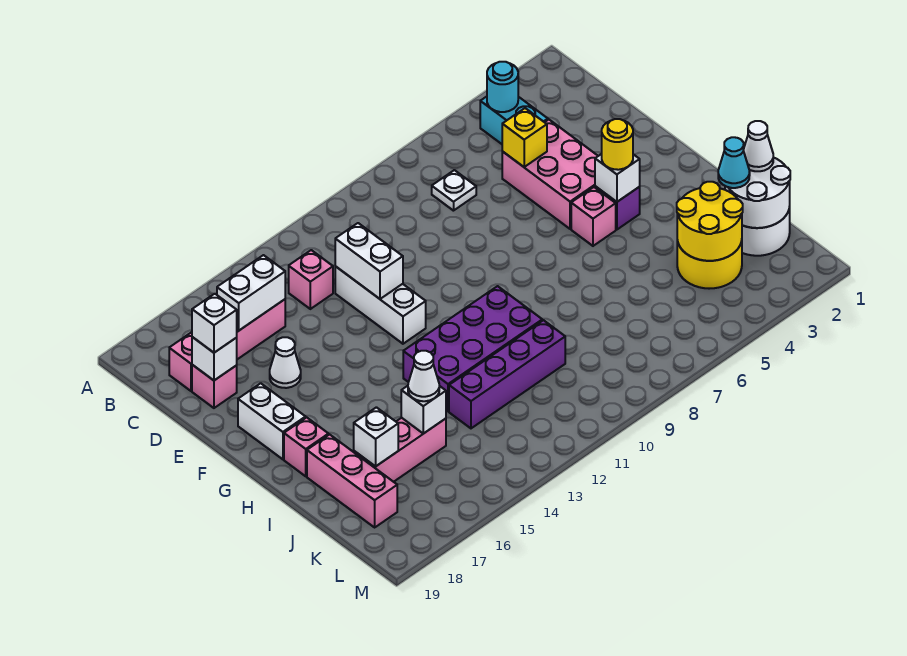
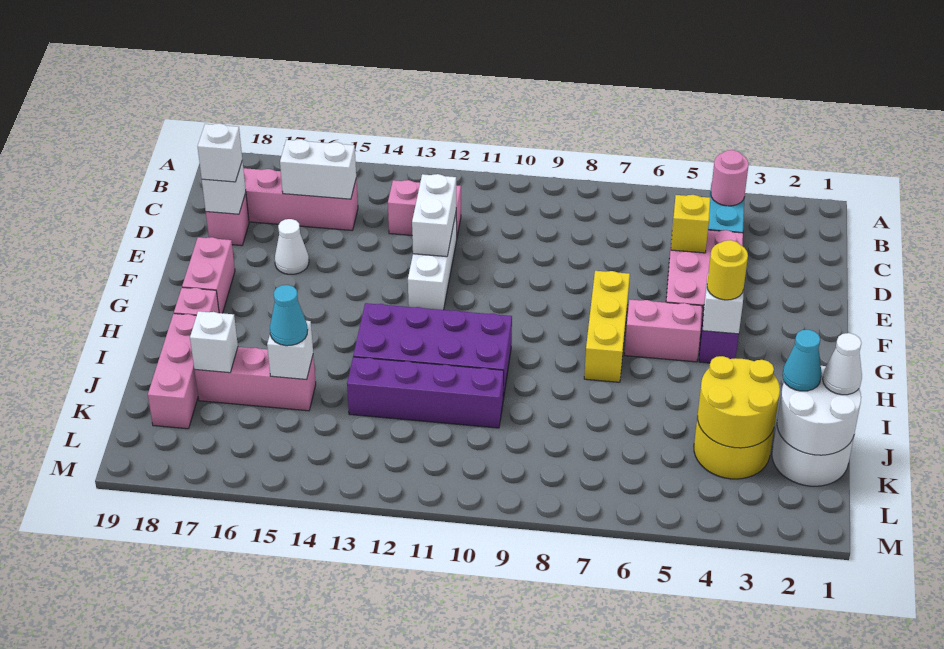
cyan round brick B4 level 2 -> pink round brick B4 level 2
white plate C7 level 1 -> none
pink brick C13 level 1 -> pink brick C12:C13 level 1
none -> yellow brick F7:H7 level 1
white brick F18:G18 level 1 -> pink brick F18:G18 level 1
pink brick G5 level 1 -> pink brick G5:G6 level 1
white cone J15 level 3 -> cyan cone J15 level 3

